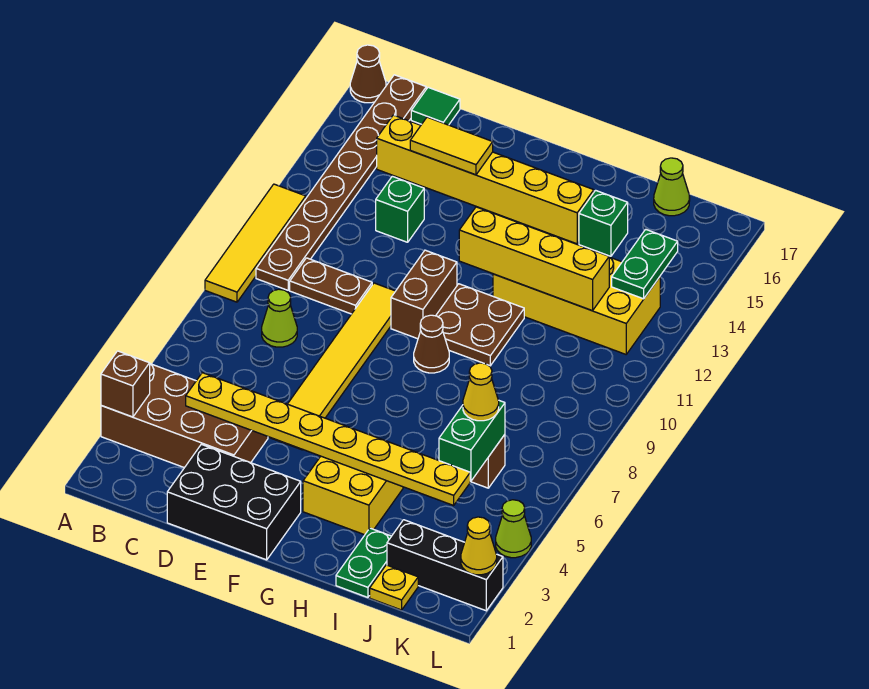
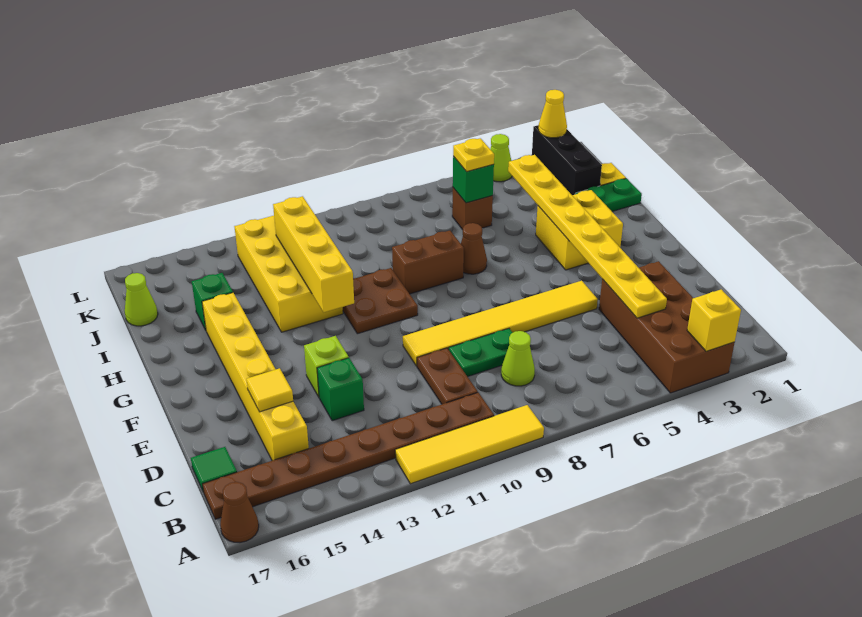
brown brick A3 level 2 -> yellow brick A3 level 2
black brick D1:F2 level 1 -> none
yellow tile D15:E15 level 2 -> yellow tile D15 level 2
none -> lime brick E13 level 1
brown brick F10:F11 level 1 -> brown brick H8:H9 level 1
brown cone G9 level 1 -> brown cone H7 level 1
green brick J5:J6 level 2 -> green brick J6 level 2
yellow cone J6 level 3 -> yellow plate J6 level 3
green plate K13:K14 level 2 -> green plate D8:D9 level 1

